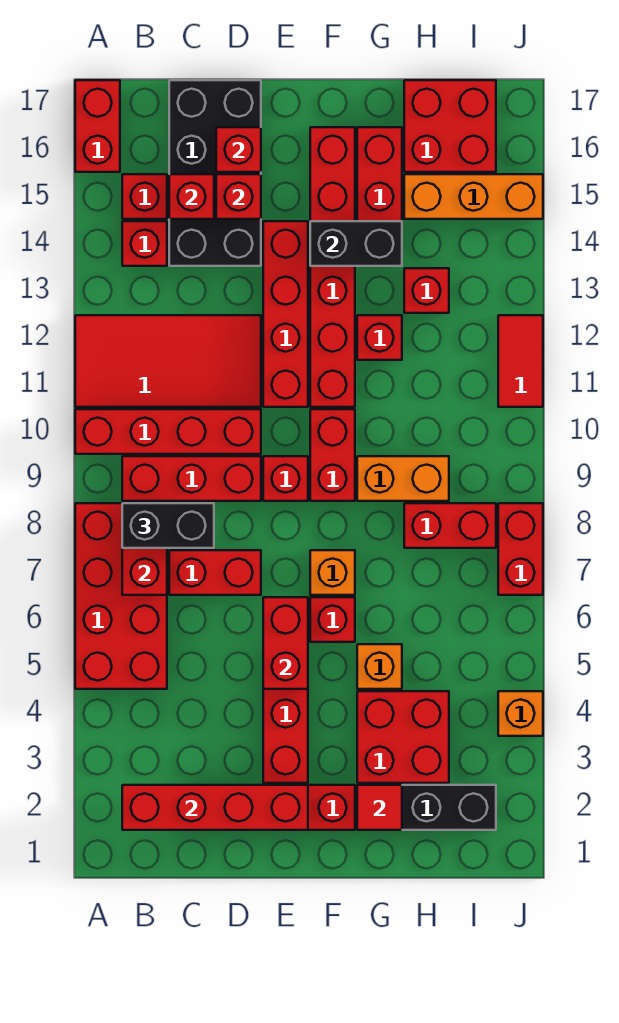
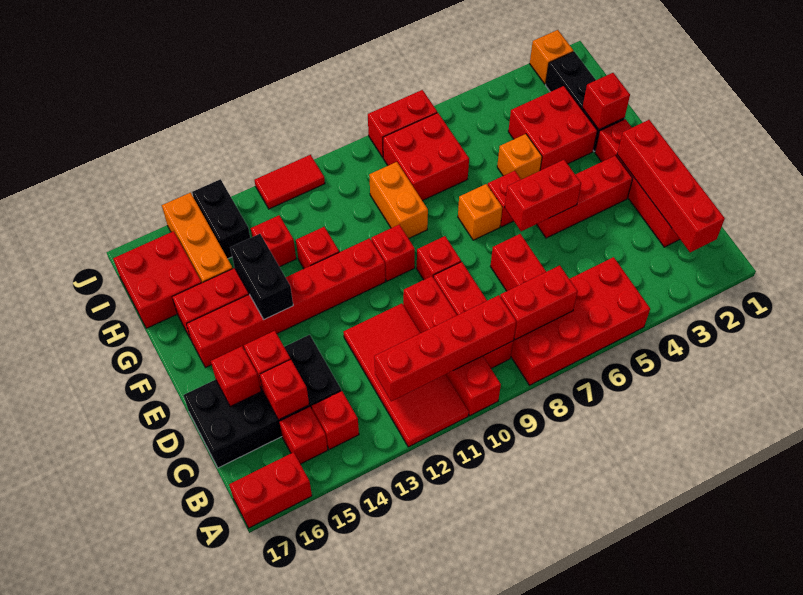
black brick B8:C8 level 3 -> black brick I14:J14 level 1
red brick E11:E14 level 1 -> red brick B9:B12 level 2
red brick F9:F10 level 1 -> red brick F10 level 1
red tile G2 level 2 -> red brick G2 level 2
red brick H8:I8 level 1 -> red brick H7:I8 level 1
orange brick J4 level 1 -> orange brick J2 level 1

